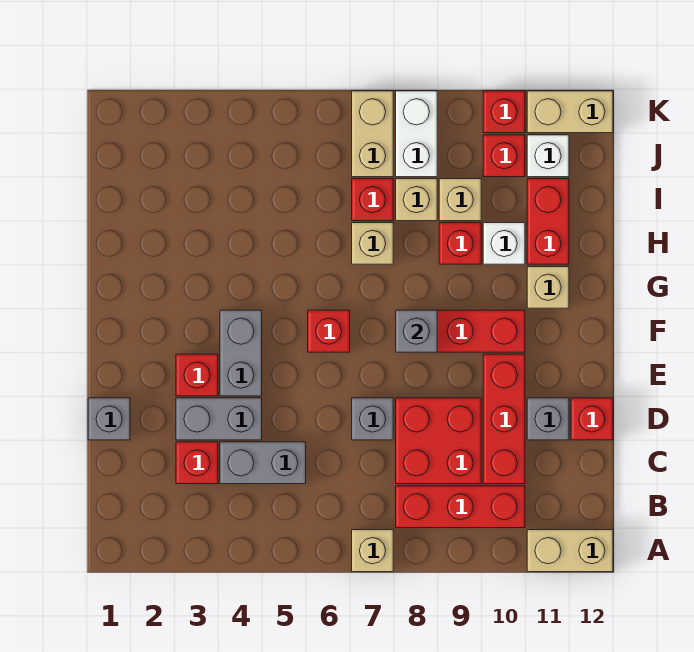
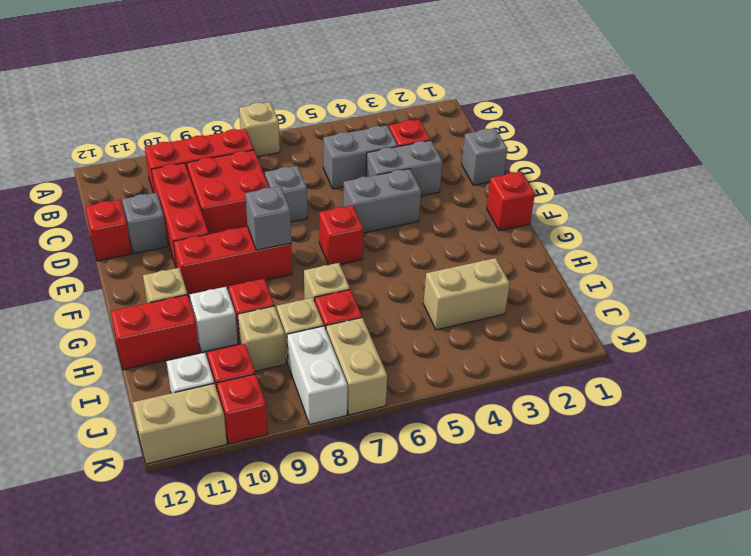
tan brick A11:A12 level 1 -> tan brick I3:I4 level 1
red brick E3 level 1 -> red brick F1 level 1
grey brick E4:F4 level 1 -> grey brick E4:E5 level 1
red brick H11:I11 level 1 -> red brick H11:H12 level 1

